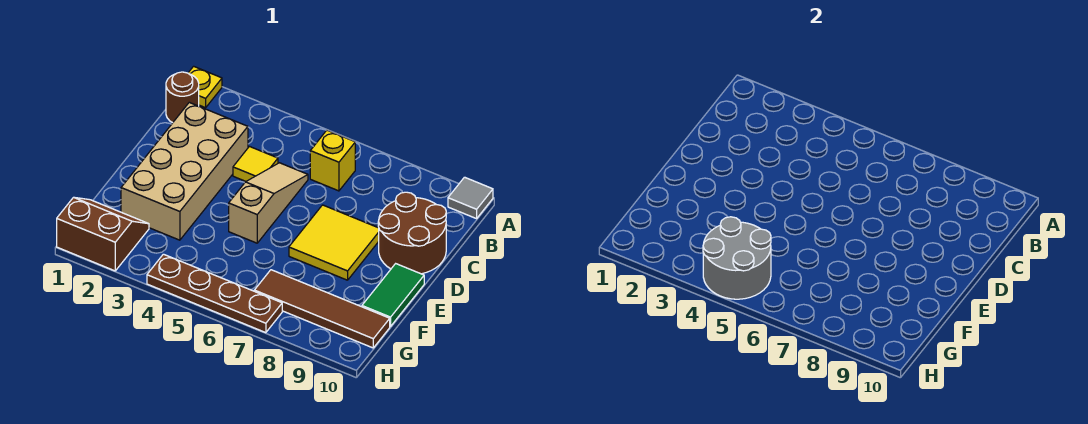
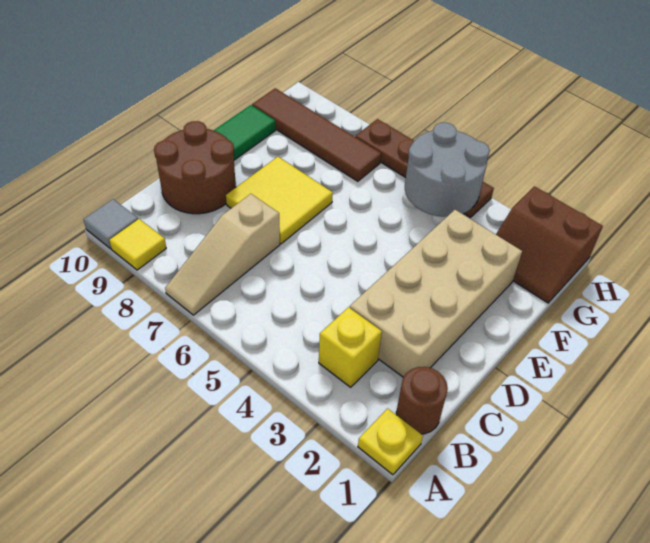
yellow brick B6 level 1 -> yellow brick B3 level 1
yellow tile C4 level 1 -> yellow tile A9 level 1
tan slope C5:E5 level 1 top E -> tan slope A7:C7 level 1 top C

